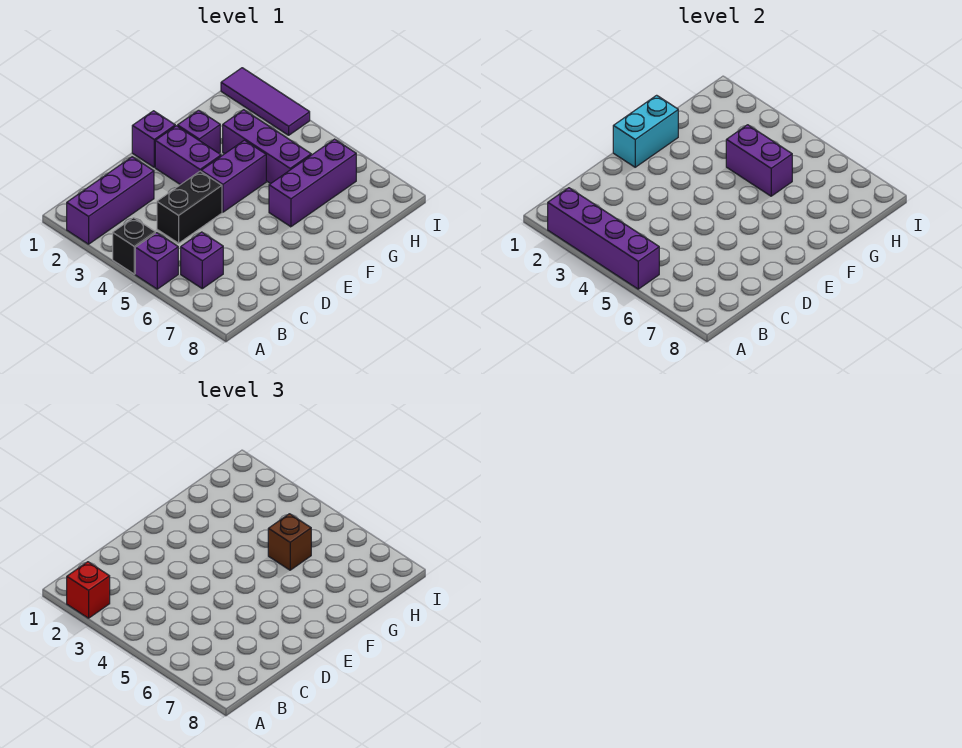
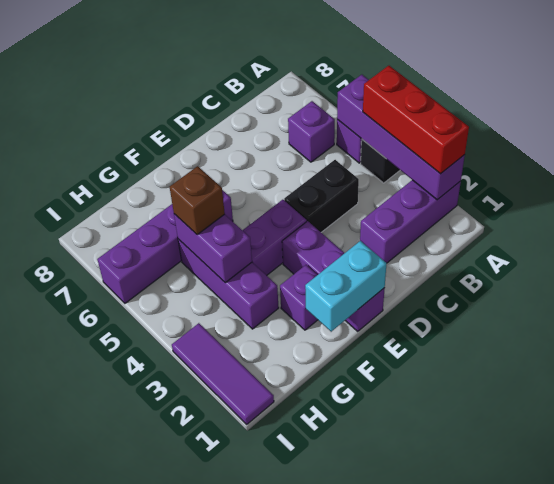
red brick A2 level 3 -> red brick A2:A4 level 3
purple brick F6:H6 level 1 -> purple brick F6:I6 level 1

